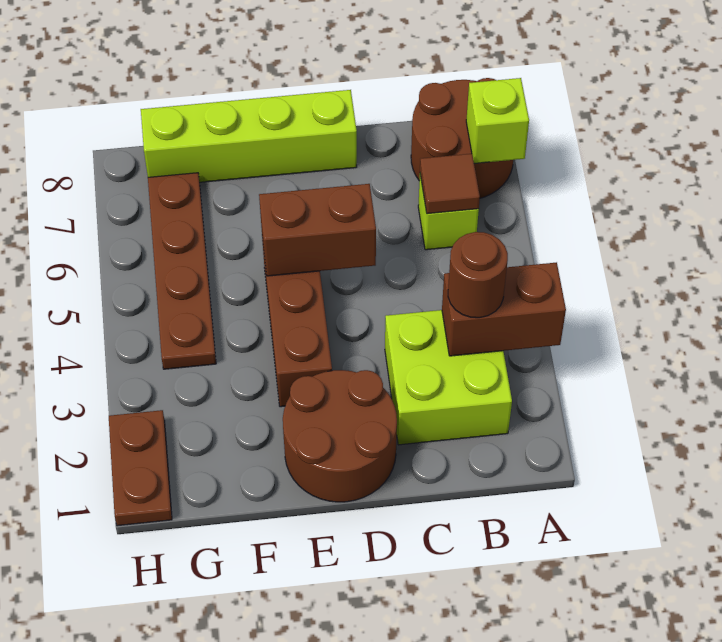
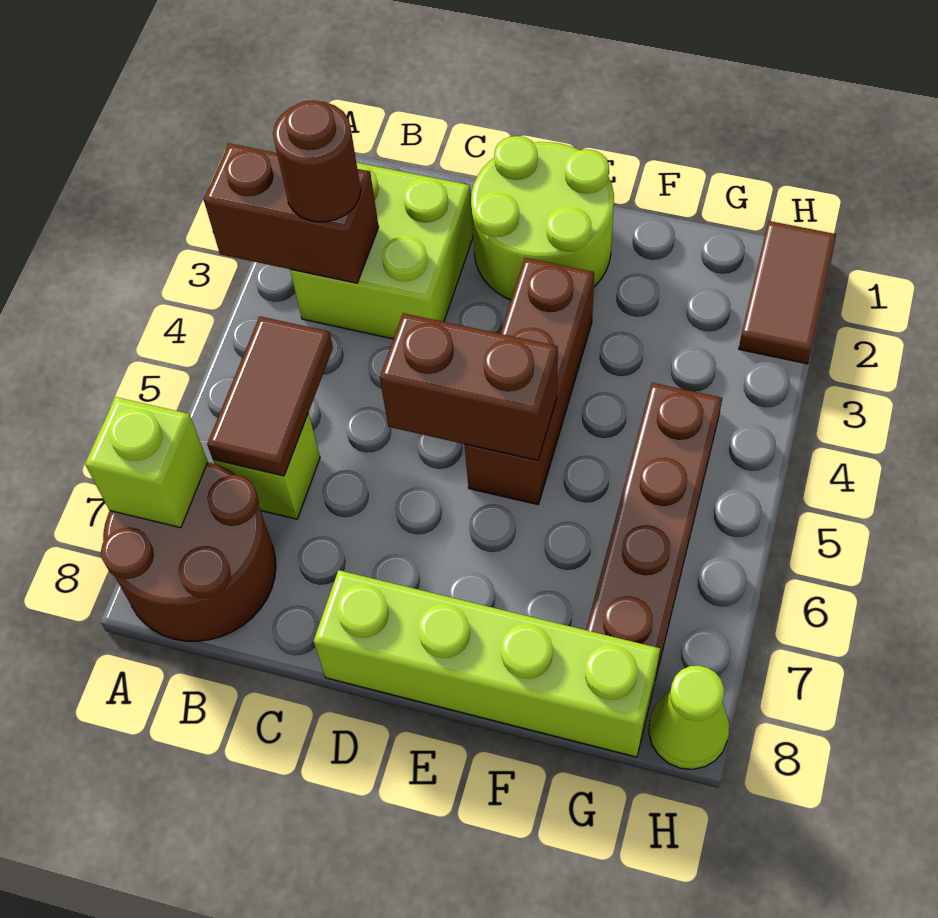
brown tile B6 level 2 -> brown tile B5:B6 level 2
brown round brick D1:E2 level 1 -> lime round brick D1:E2 level 1
brown plate H1:H2 level 1 -> brown tile H1:H2 level 1
none -> lime cone H8 level 1

